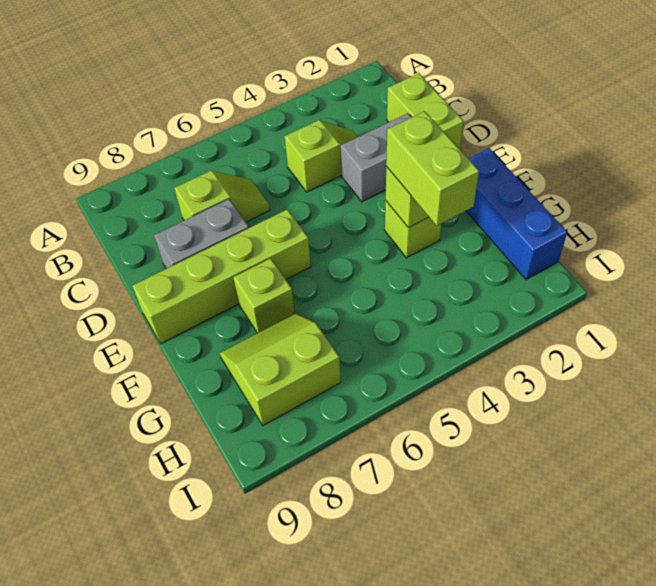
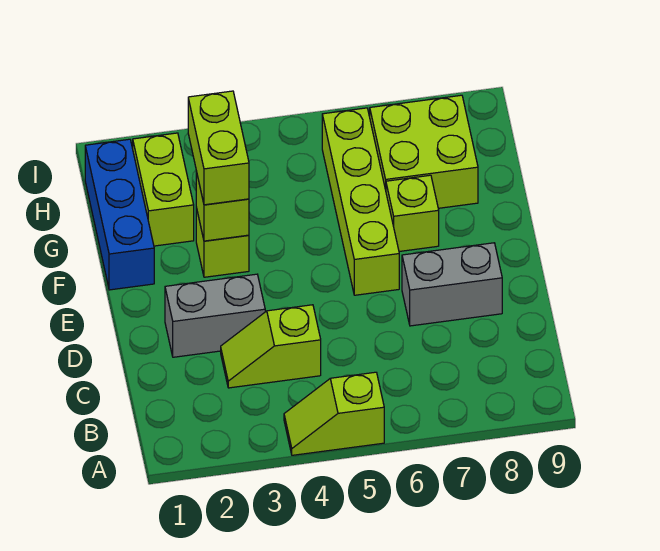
lime brick C1:D1 level 1 -> lime brick G2:H2 level 1
lime slope C6:C7 level 1 top 7 -> lime slope A4:A5 level 1 top 5
lime brick E6:E9 level 1 -> lime brick E6:H6 level 1
lime slope G7:H8 level 1 top H -> lime brick G7:H8 level 1

